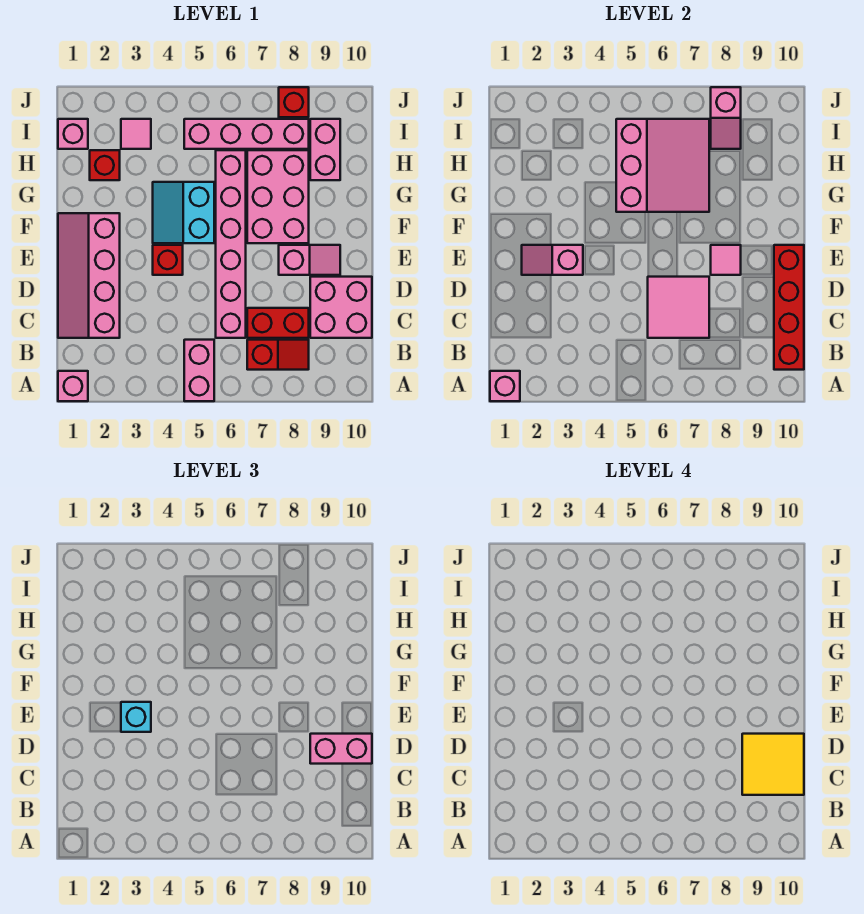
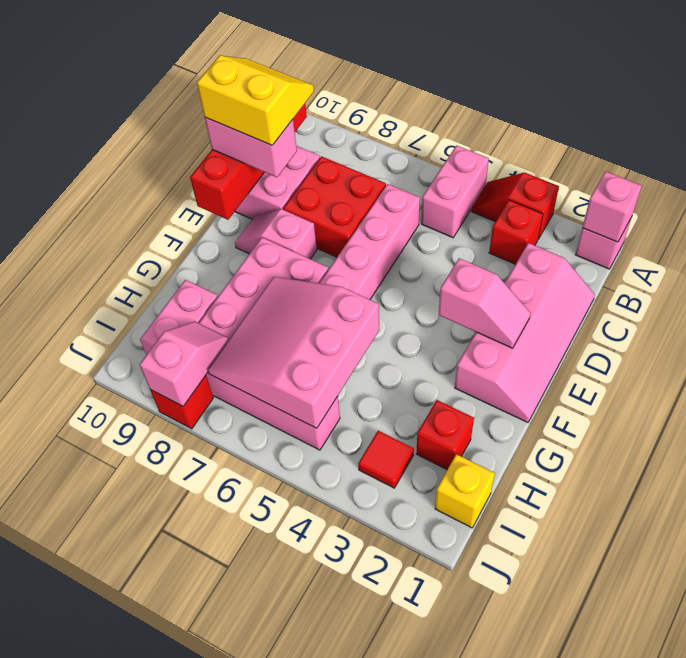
red slope B7:B8 level 1 top 7 -> red slope A3:A4 level 1 top 3
pink tile C6:D7 level 2 -> none
red brick C7:C8 level 1 -> red brick C7:D8 level 1
yellow tile C9:D10 level 4 -> yellow slope C9:D10 level 4 top D
cyan brick E3 level 3 -> none
red brick E4 level 1 -> red brick B3 level 1
pink tile E8 level 2 -> none
cyan slope F4:G5 level 1 top 5 -> none
pink brick I1 level 1 -> yellow brick I1 level 1
pink tile I3 level 1 -> red tile I3 level 1

